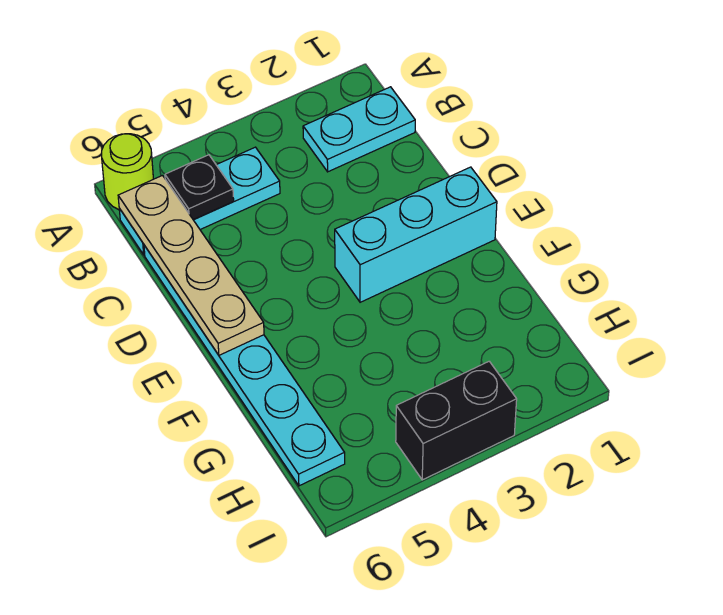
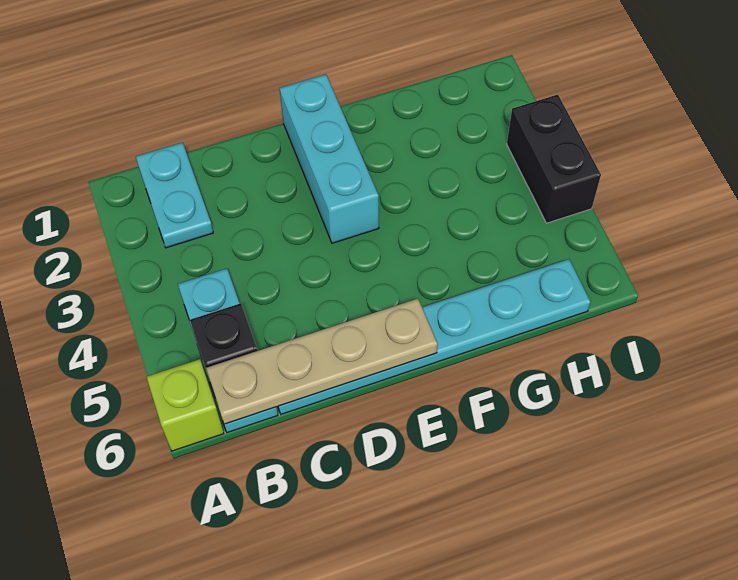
lime round brick A6 level 1 -> lime brick A6 level 1

